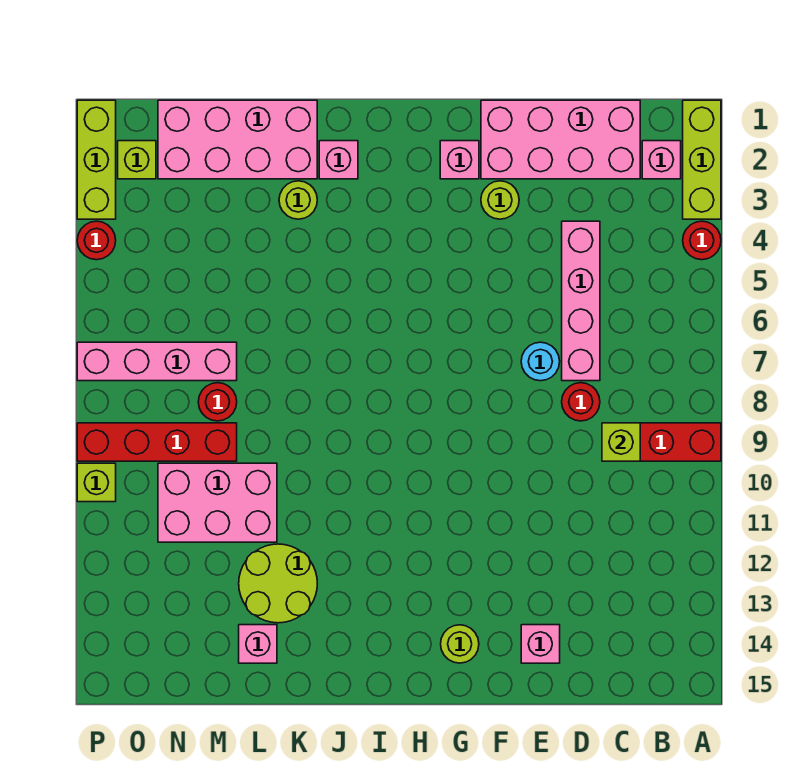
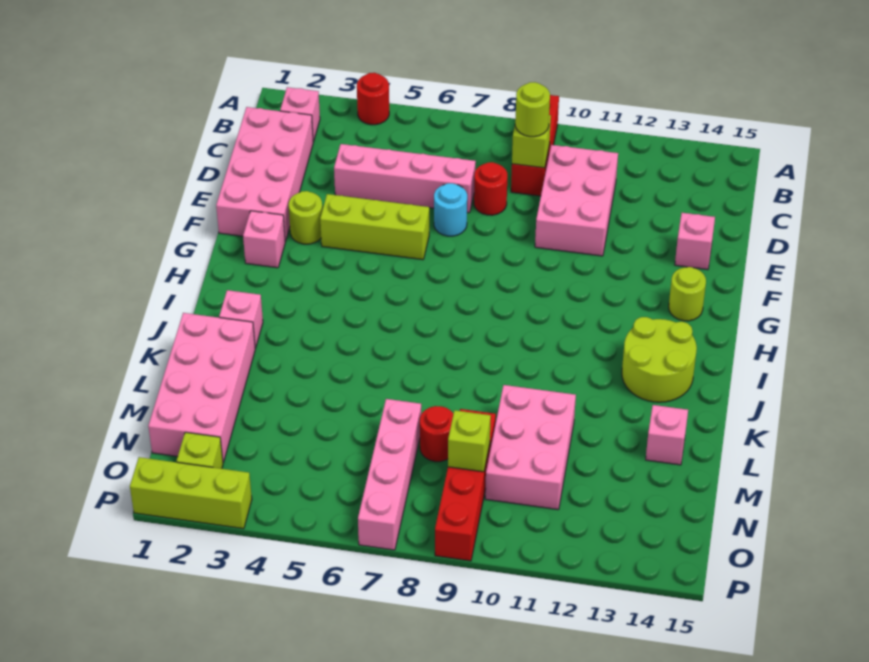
lime brick A1:A3 level 1 -> lime brick F4:F6 level 1
none -> pink brick C10:E11 level 1
lime round brick K3 level 1 -> lime round brick C9 level 3
lime round brick K12:L13 level 1 -> lime round brick I13:J14 level 1
red round brick P4 level 1 -> none
lime brick P10 level 1 -> lime brick N9 level 2

